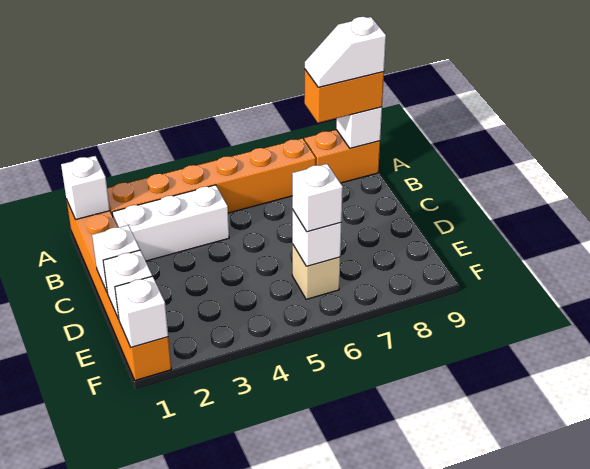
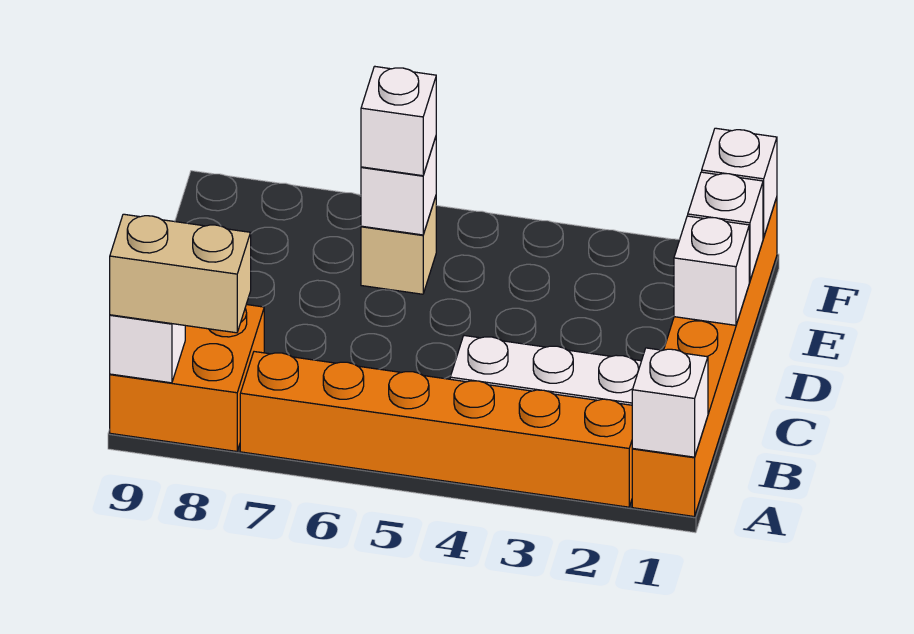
orange brick A8:A9 level 1 -> orange brick A8:B9 level 1
orange brick A8:A9 level 3 -> tan brick A8:A9 level 3
white slope A8:A9 level 4 top 9 -> none

